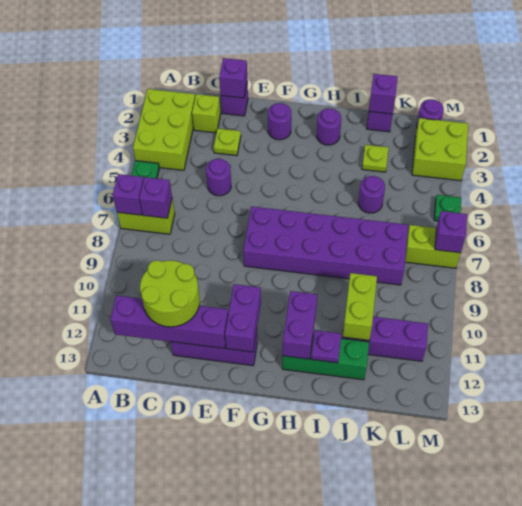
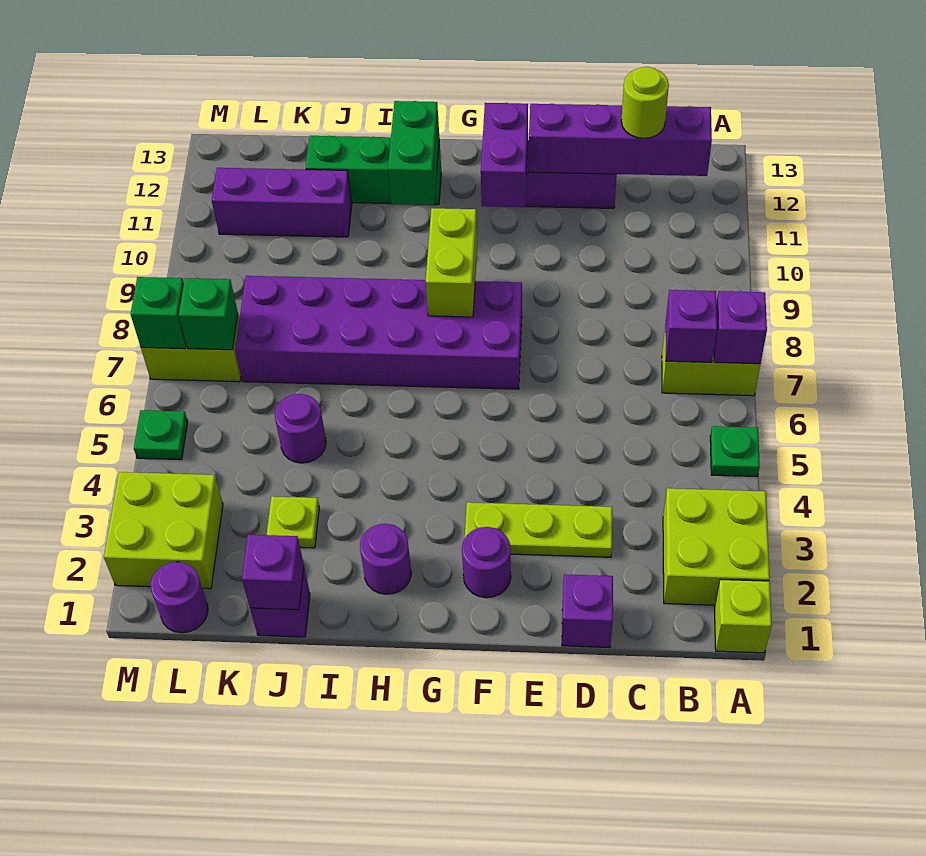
lime brick A2:B4 level 1 -> lime brick A2:B3 level 1
lime brick C2 level 1 -> lime brick A1 level 1
lime round brick C11:D12 level 3 -> lime round brick C12 level 3
purple brick D1 level 2 -> none
lime plate D3 level 1 -> lime plate D3:F3 level 1
purple round brick D5 level 1 -> none
purple brick H11:H12 level 2 -> green brick H11:H12 level 2
purple plate I12 level 2 -> none
lime brick J10:J11 level 2 -> lime brick G8:G9 level 2
none -> green brick L7 level 2
purple brick M7 level 2 -> green brick M7 level 2

